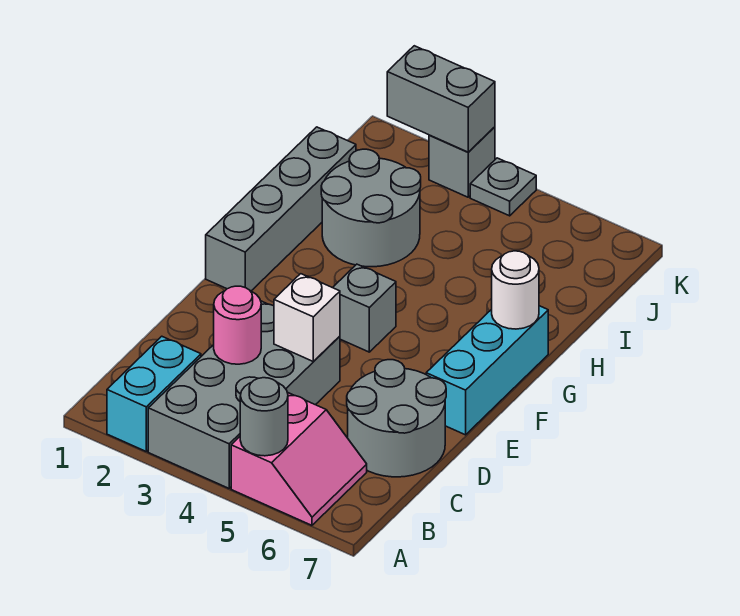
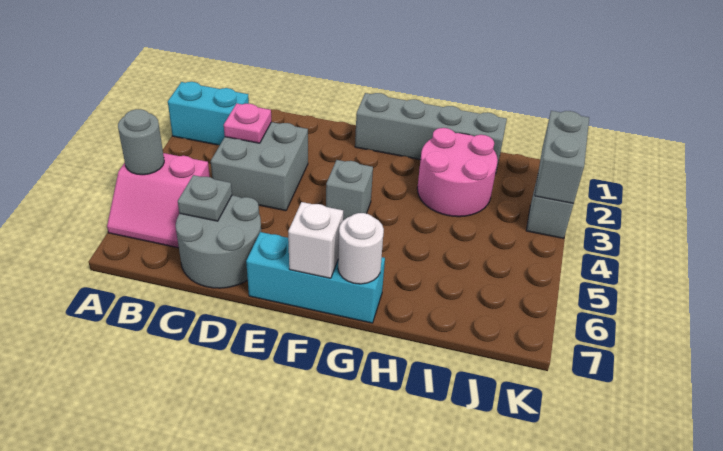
grey brick A3:D4 level 1 -> grey brick C3:D4 level 1
pink round brick C3 level 2 -> pink plate C3 level 2
white brick D4 level 2 -> white brick F7 level 2
grey round brick H2:I3 level 1 -> pink round brick H2:I3 level 1
grey plate K4 level 1 -> grey plate C6 level 2

